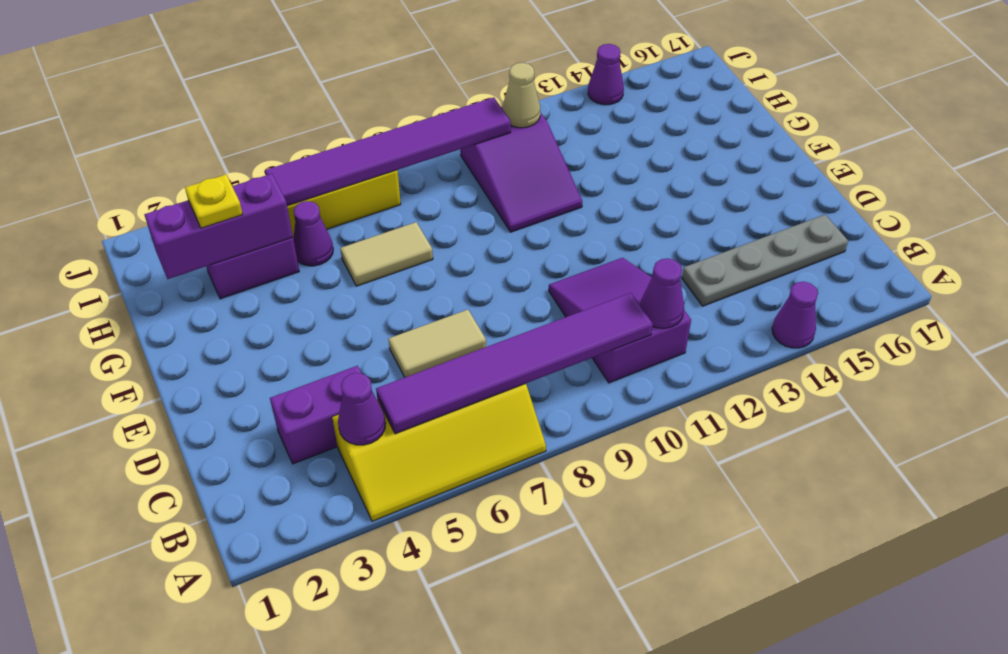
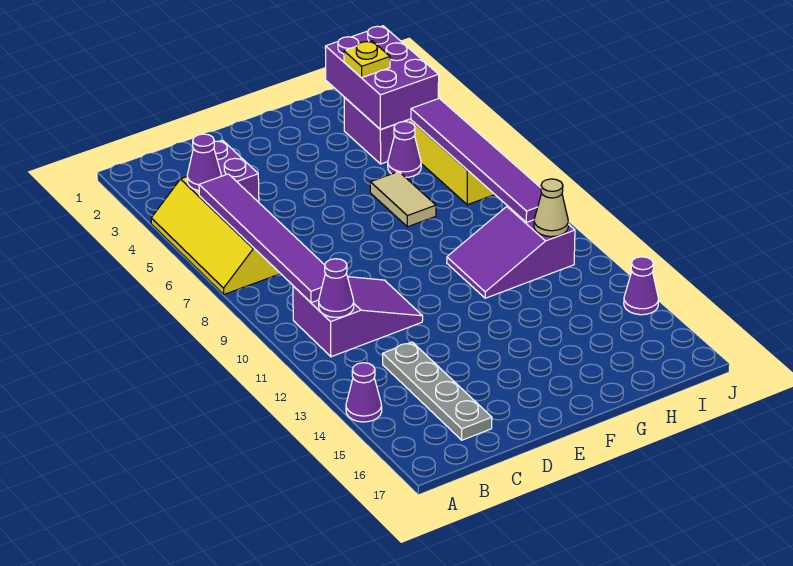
tan tile D6:D7 level 1 -> none
purple brick H2:H4 level 2 -> purple brick H2:I4 level 2

